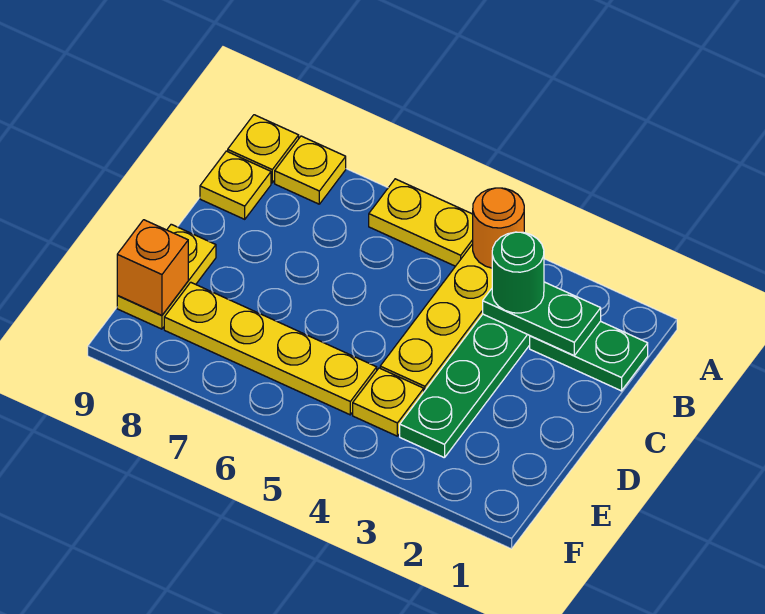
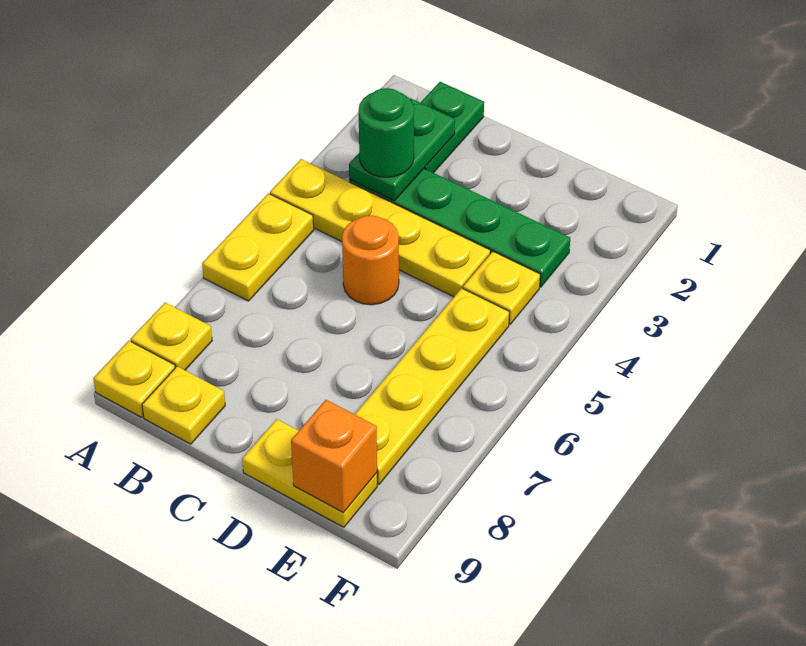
orange round brick A4 level 2 -> orange round brick C5 level 1

